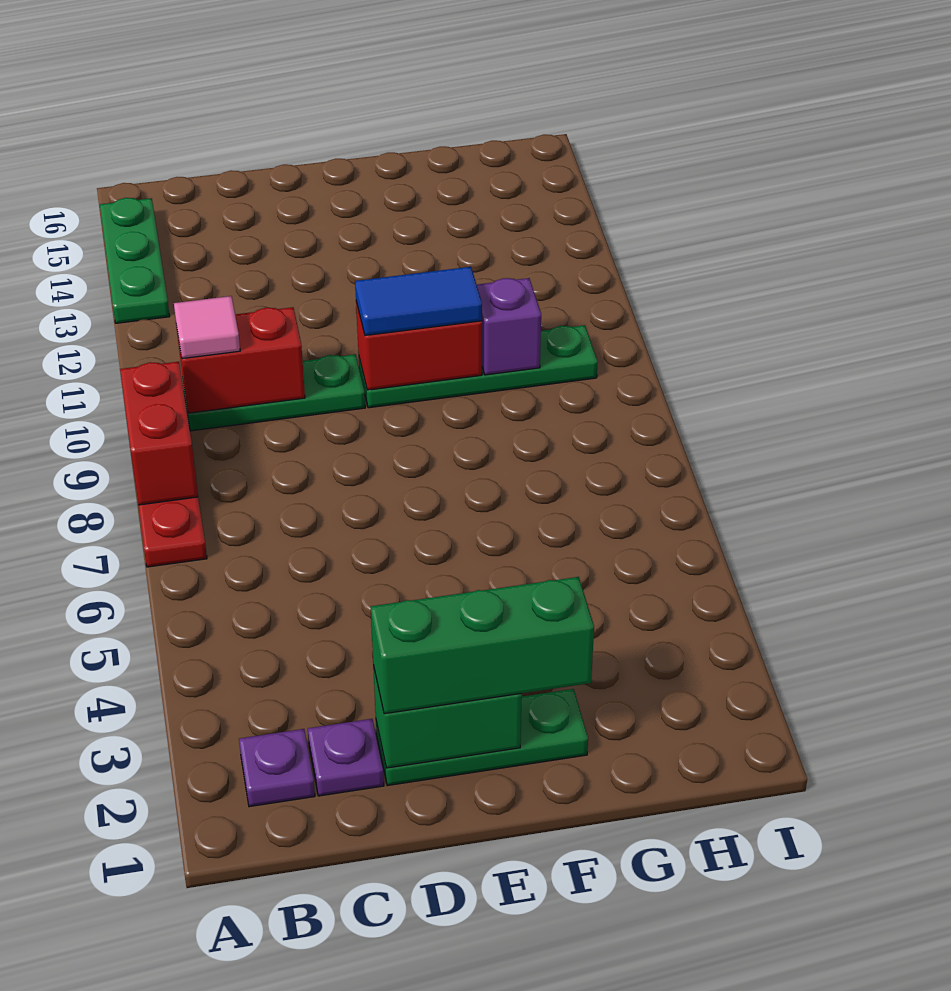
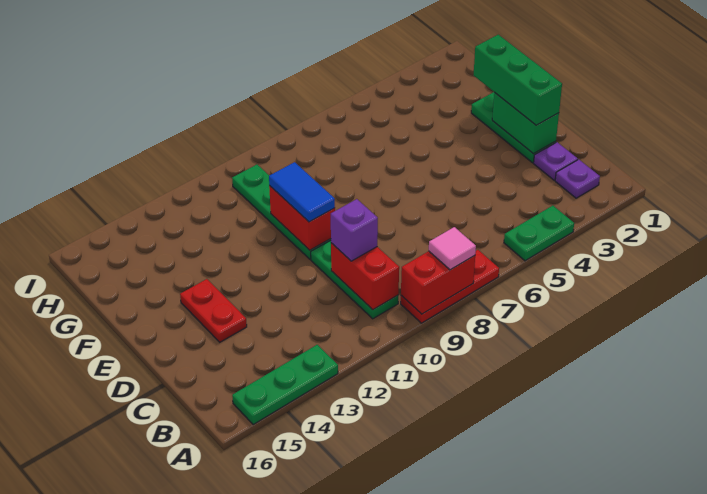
none -> green plate A4:A5 level 1
pink tile B10 level 3 -> pink tile A8 level 3
none -> red plate D14:E14 level 1
purple brick G10 level 2 -> purple brick C10 level 3

